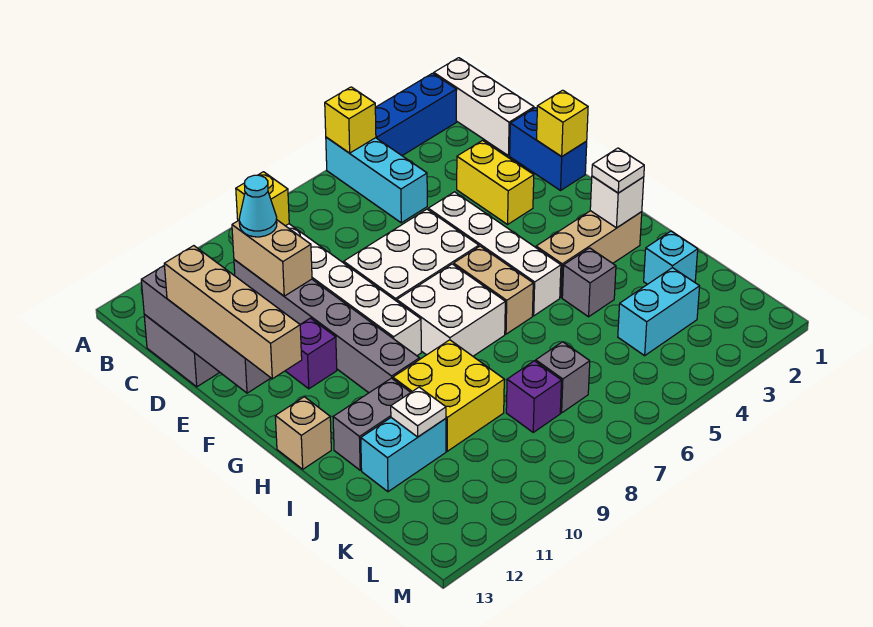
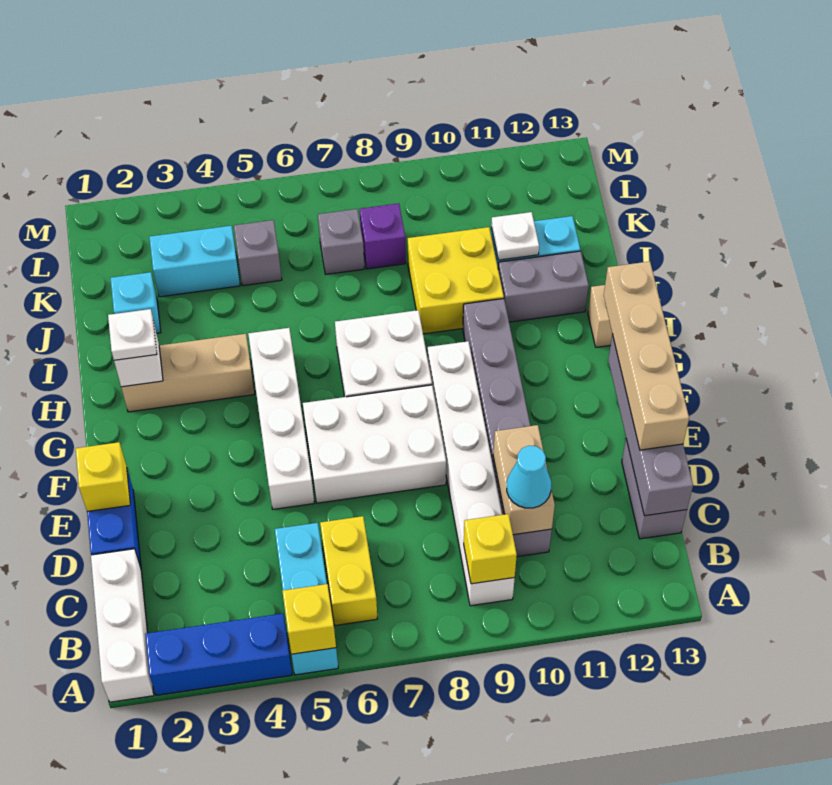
yellow brick D3:E3 level 1 -> yellow brick B6:C6 level 1
purple brick F11 level 1 -> none
tan brick G6:H6 level 1 -> none
grey brick I4 level 1 -> grey brick K5 level 1

